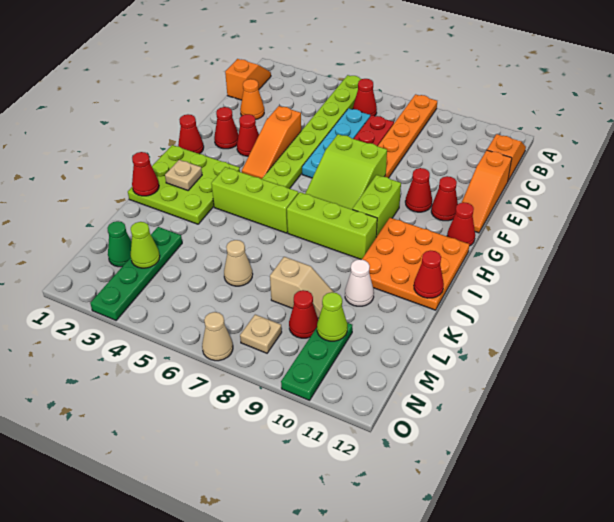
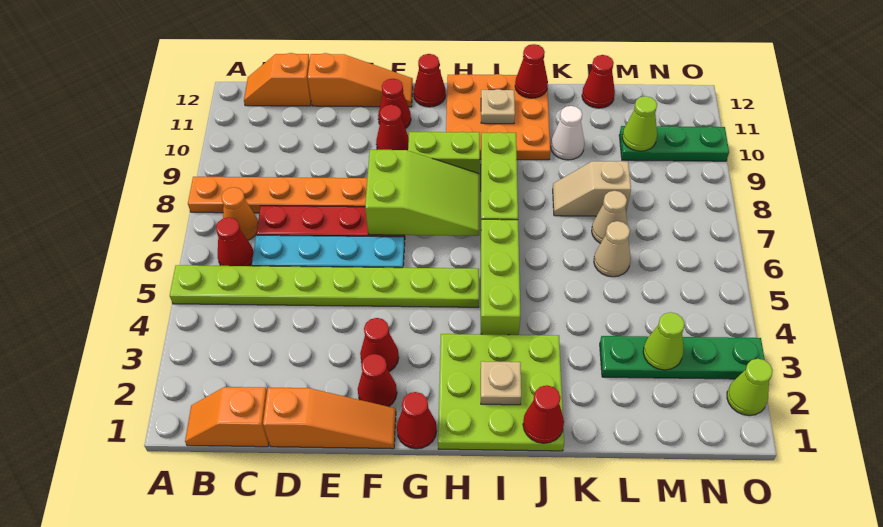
orange cone D2 level 1 -> orange cone B7 level 1
orange slope E4:G4 level 1 top E -> orange slope D1:F1 level 1 top D
tan slope L8:L9 level 1 top 8 -> tan slope K8:L8 level 1 top L
green cone M2 level 1 -> none
red cone M9 level 1 -> red cone L12 level 1
tan plate N8 level 1 -> tan plate I11 level 2
none -> lime cone O2 level 1
tan cone O7 level 1 -> tan cone L7 level 1

